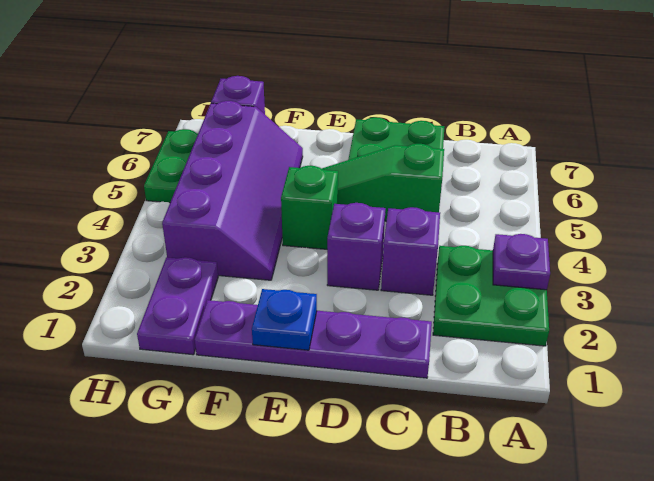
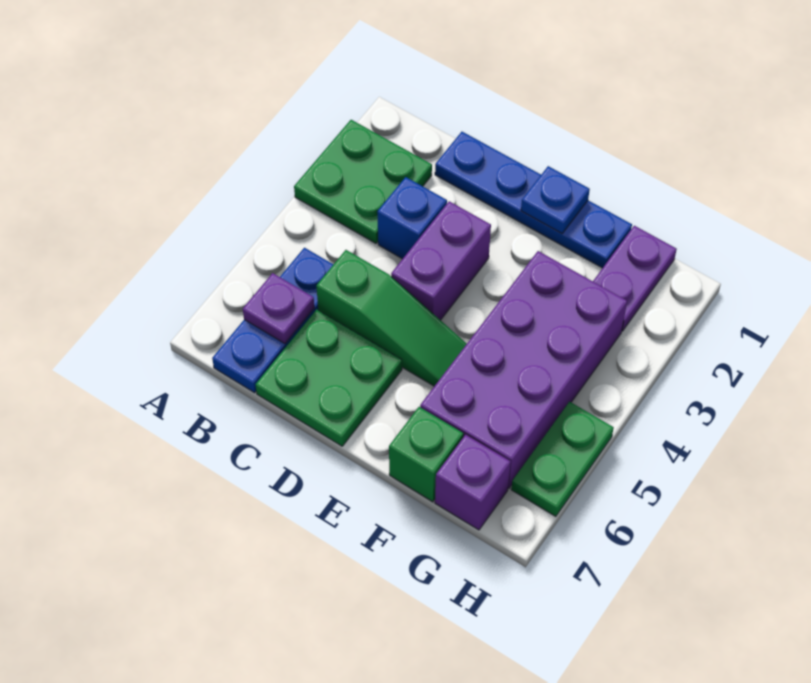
purple plate A3 level 2 -> purple plate B6 level 2
none -> blue plate B5:B7 level 1
purple plate C1:F1 level 1 -> blue plate C1:F1 level 1
purple brick C3 level 1 -> blue brick C3 level 1
purple brick D3 level 1 -> purple brick D3:D4 level 1
green brick E4 level 1 -> green brick F7 level 1
purple slope F3:G6 level 1 top G -> purple brick F3:G6 level 1

